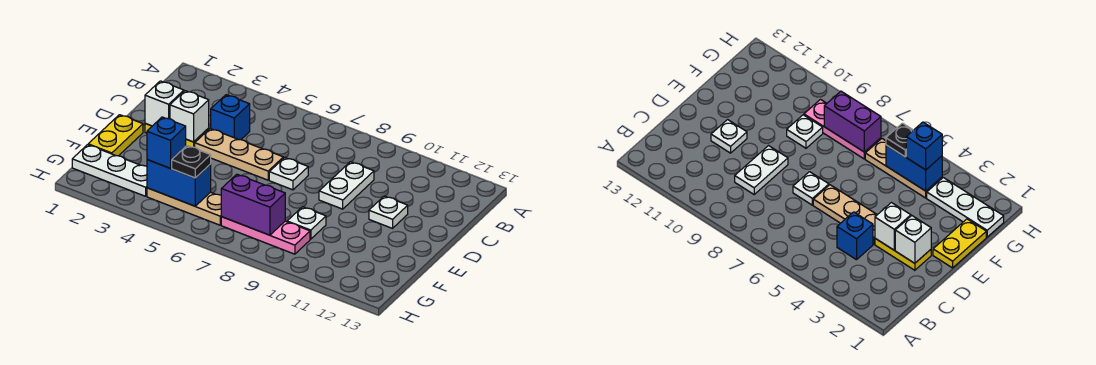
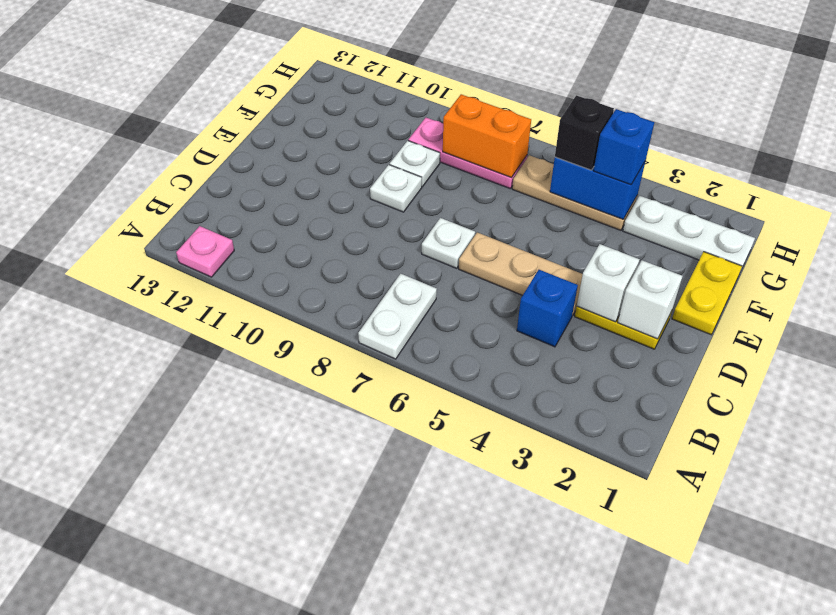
none -> pink plate A12 level 1
white plate C9:D9 level 1 -> white plate A7:B7 level 1
white plate D11 level 1 -> white plate E9 level 1
black plate G5 level 3 -> black brick G5 level 3
purple brick G7:G8 level 2 -> orange brick G7:G8 level 2

